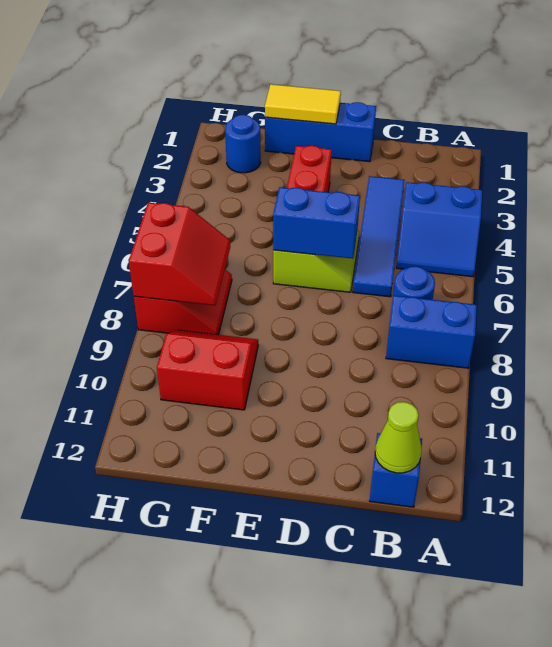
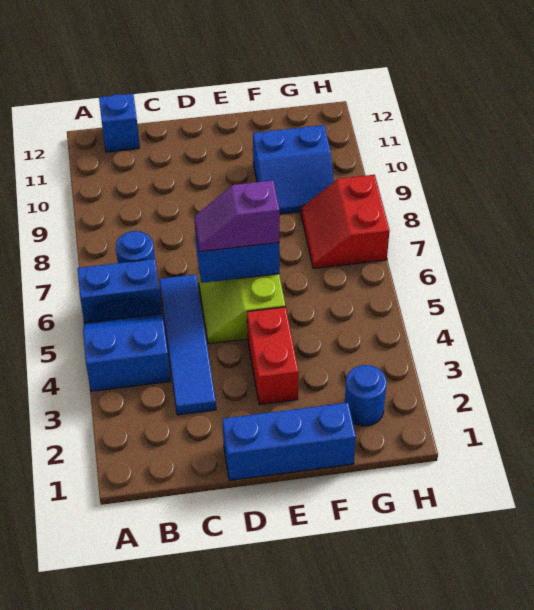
blue brick A8:B8 level 1 -> blue brick A6:B6 level 1
lime cone B12 level 2 -> none
none -> purple slope D6:E6 level 3 top E
yellow tile E1:F1 level 2 -> none
red slope F9:G10 level 1 top 10 -> blue slope F9:G10 level 1 top 10
red slope G7:H8 level 2 top H -> none

